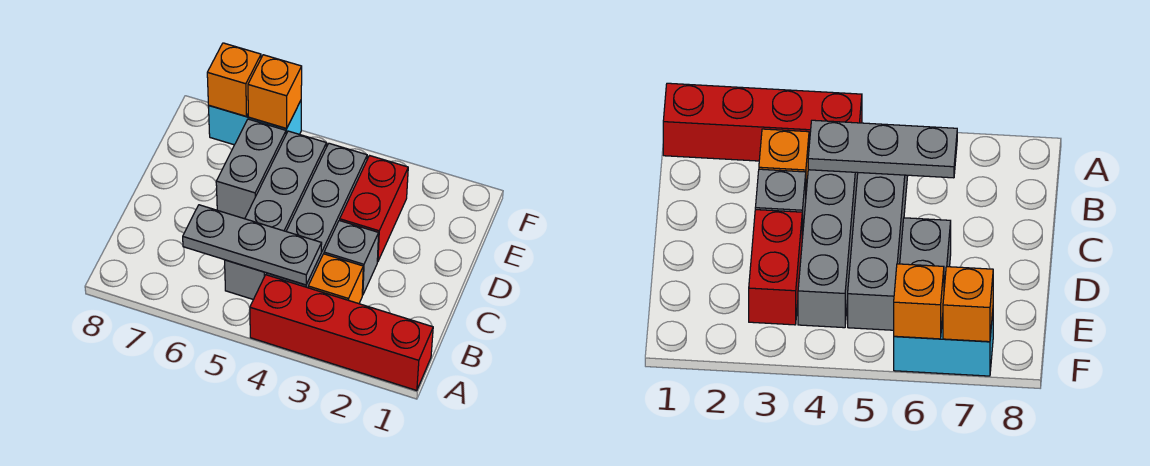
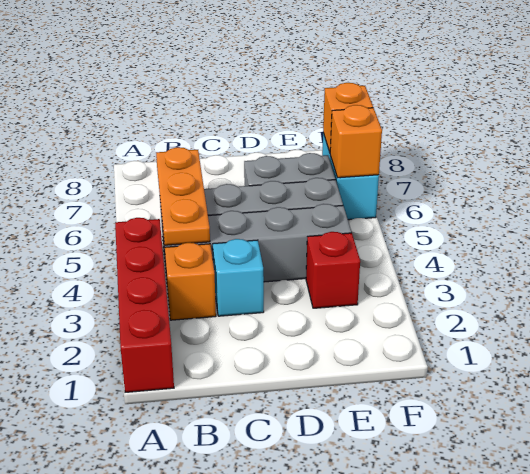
grey plate B4:B6 level 2 -> orange plate B4:B6 level 2
grey brick C3 level 1 -> cyan brick C3 level 1
red brick D3:E3 level 1 -> red brick E3 level 1

